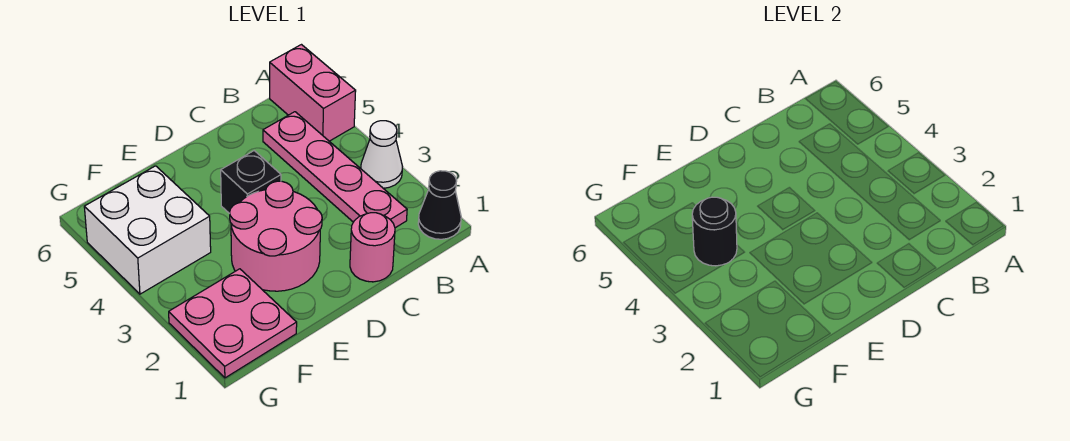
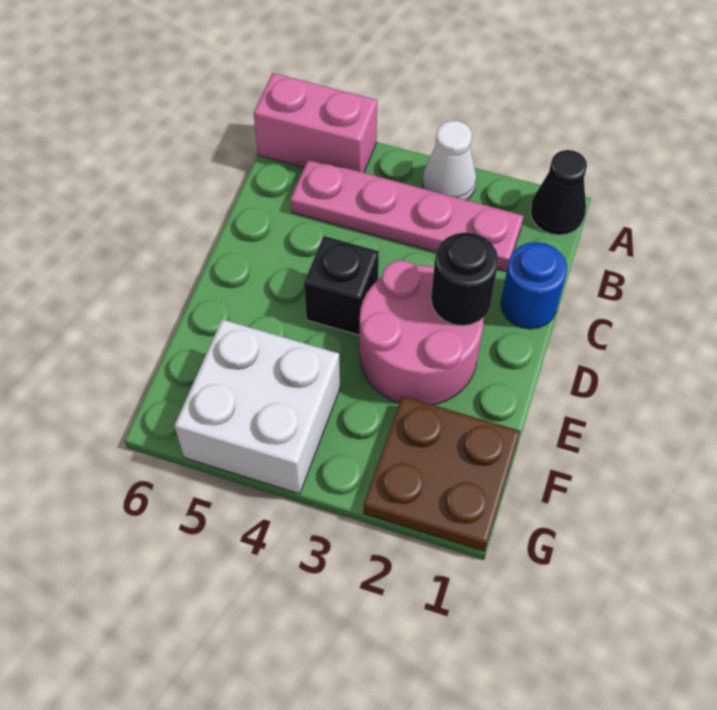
pink round brick C1 level 1 -> blue round brick C1 level 1
pink plate F1:G2 level 1 -> brown plate F1:G2 level 1
black round brick F4 level 2 -> black round brick D2 level 2

